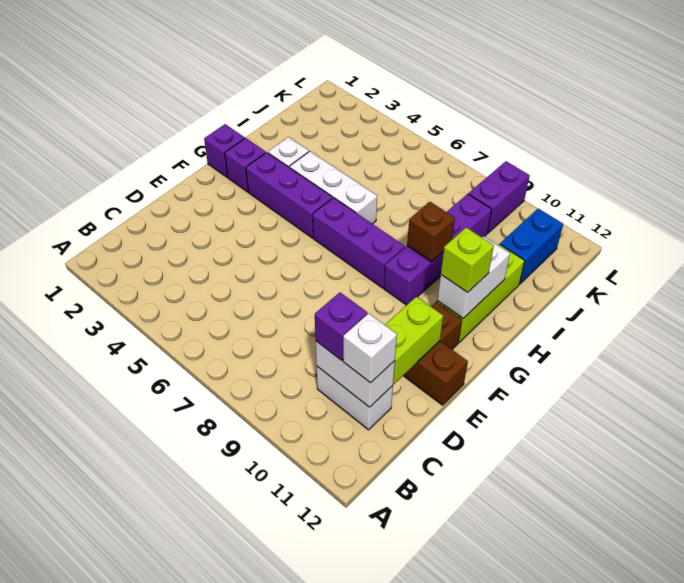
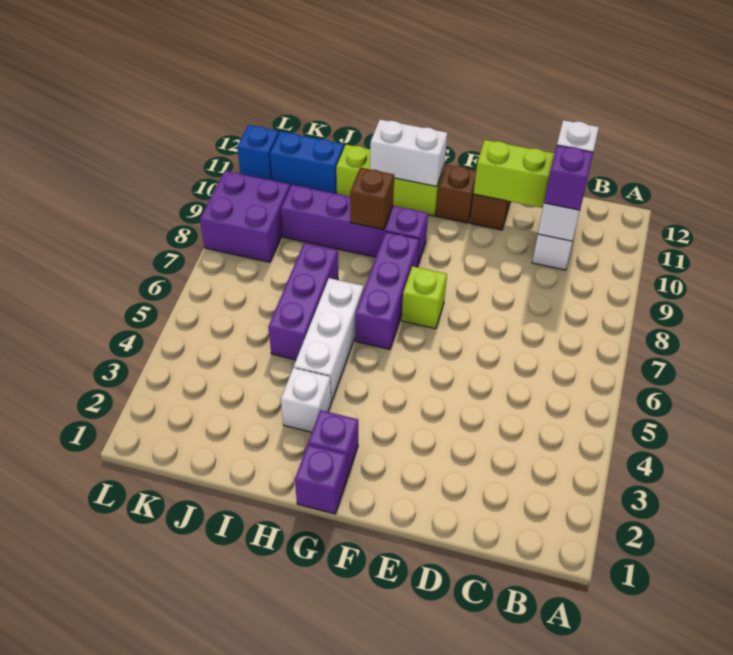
purple brick G3:G5 level 1 -> purple brick I5:I7 level 1
lime brick G11 level 3 -> lime brick F7 level 1
purple brick K9:L9 level 1 -> purple brick K8:L9 level 1
none -> blue brick L11 level 1

